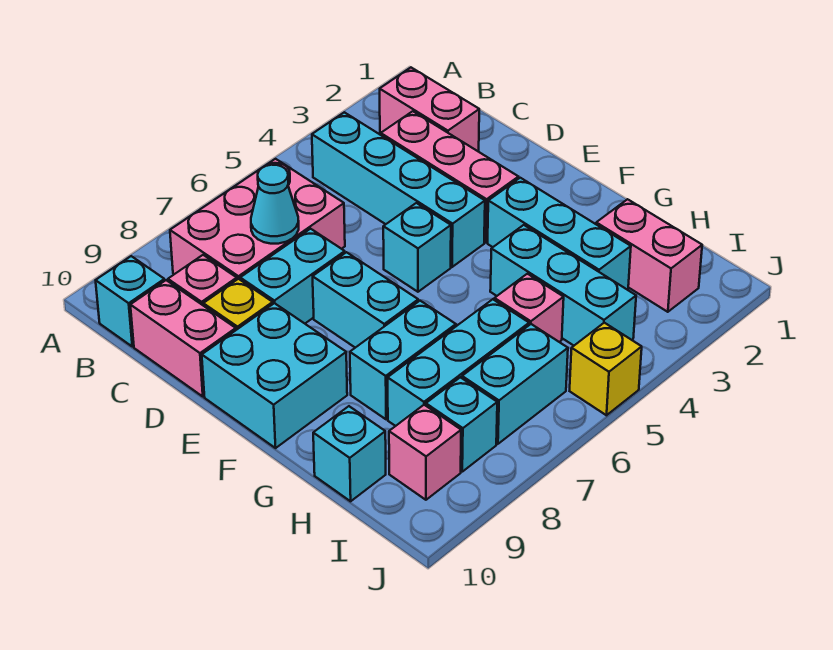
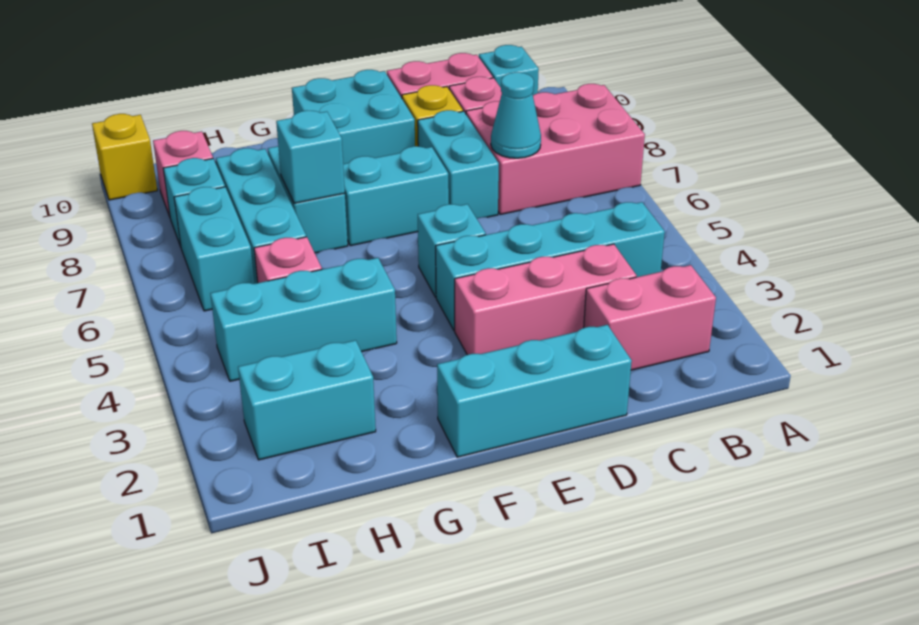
pink brick B6:C8 level 1 -> pink brick A7:C8 level 1
cyan brick F3:H3 level 1 -> cyan brick D1:F1 level 1
pink brick H2:I2 level 1 -> cyan brick H2:I2 level 1
cyan brick H10 level 1 -> cyan brick G7 level 2
yellow brick J5 level 1 -> yellow brick J10 level 1

